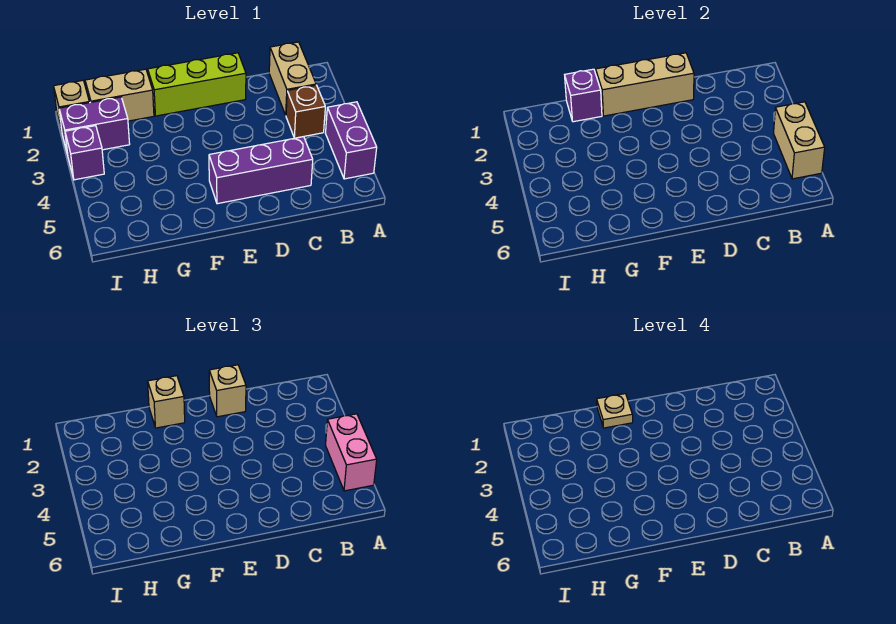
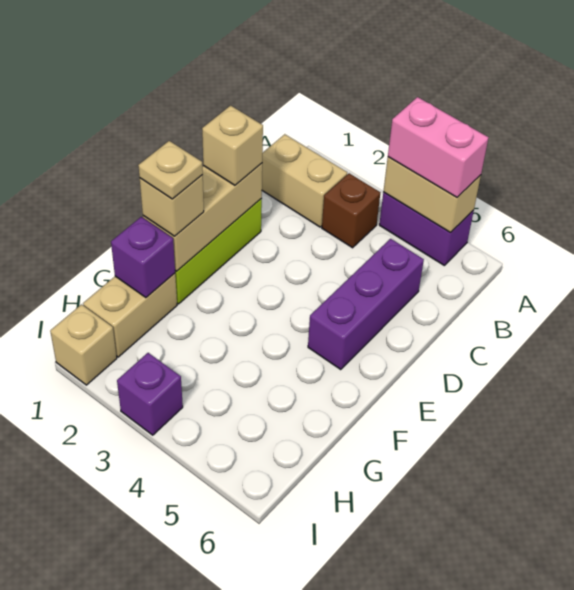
purple brick H2:I2 level 1 -> none

